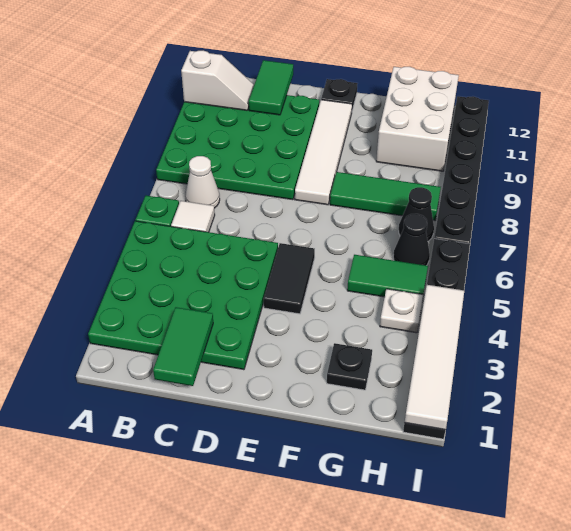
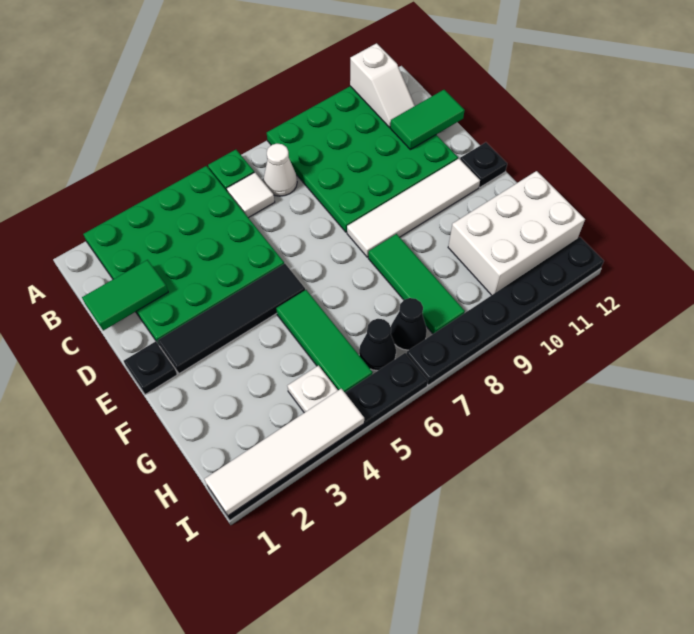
black tile E4:E5 level 1 -> black tile E2:E5 level 1
black plate G2 level 1 -> black plate E1 level 1
green tile G5:H5 level 1 -> green tile F5:H5 level 1

